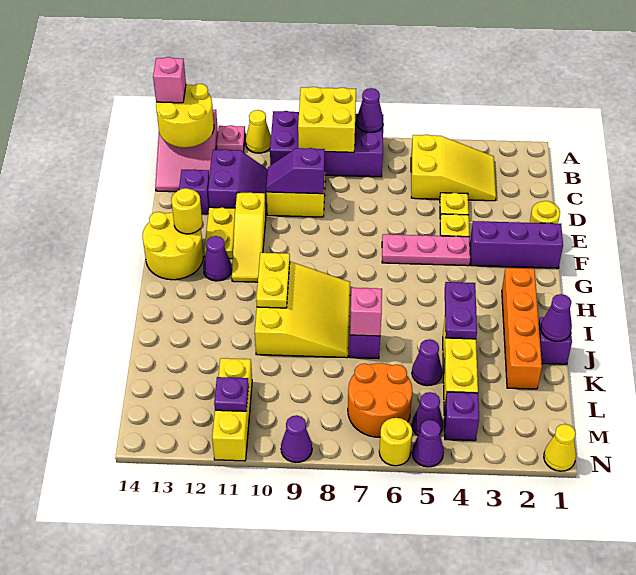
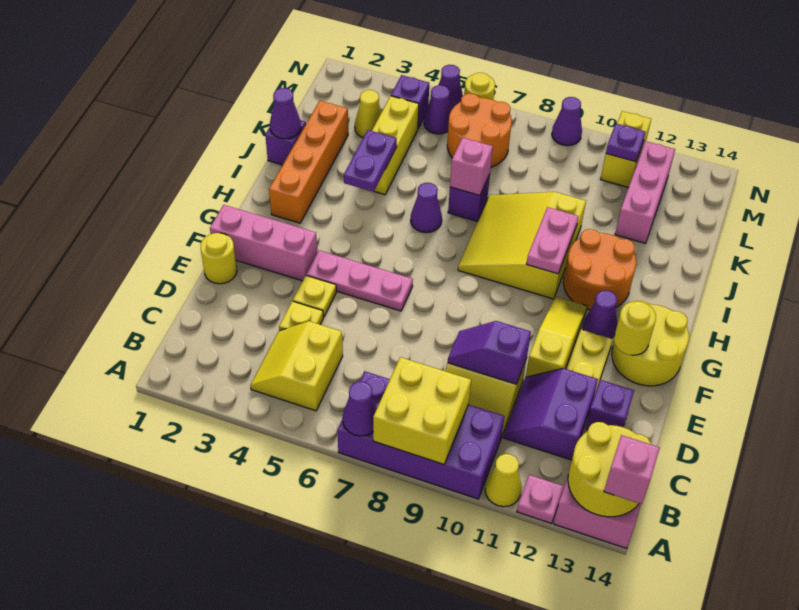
yellow slope B3:C5 level 1 top 5 -> yellow slope B4:C5 level 1 top 5
purple slope D9:D10 level 2 top 9 -> purple slope D9:D10 level 2 top 10
purple brick F1:F3 level 1 -> pink brick F1:F3 level 1
yellow plate H10:I10 level 2 -> pink plate H10:I10 level 2
none -> orange round brick H11:I12 level 1
purple cone K5 level 1 -> purple cone I6 level 1
none -> pink brick K12:M12 level 1
yellow brick L11:N11 level 1 -> yellow brick M11:N11 level 1
yellow cone N1 level 1 -> yellow cone L3 level 1

